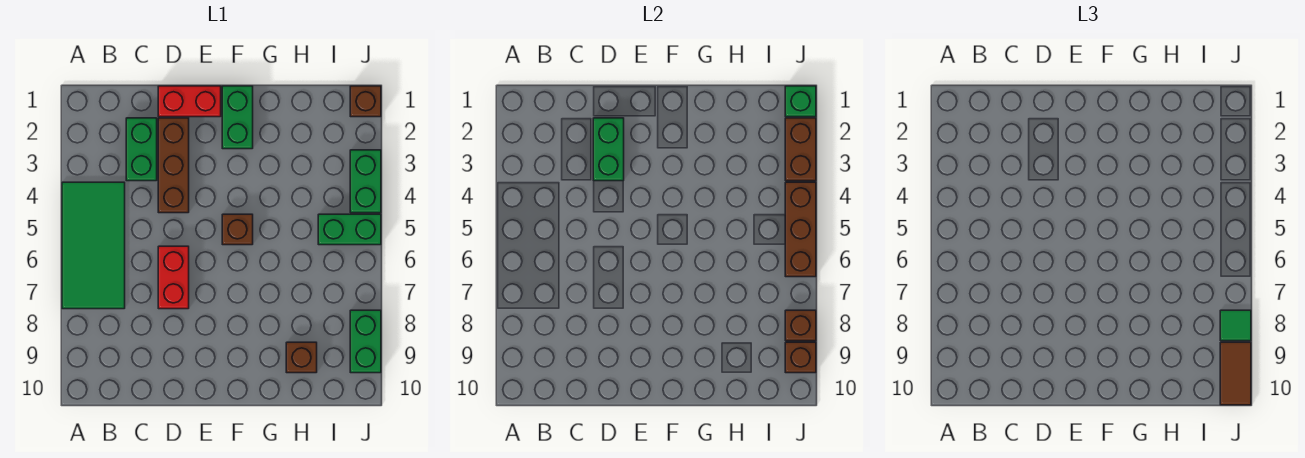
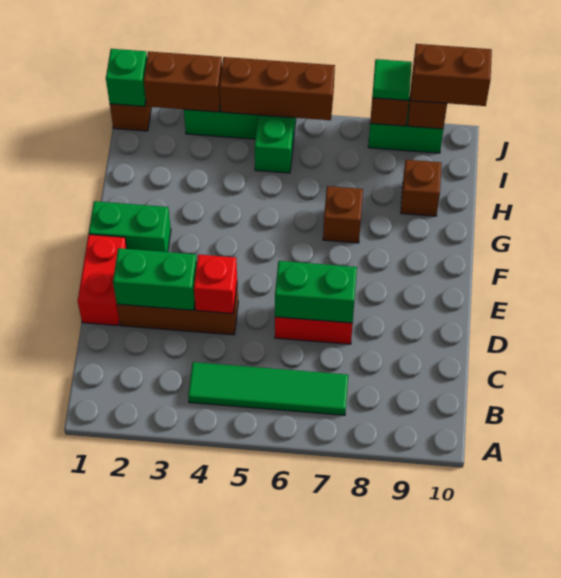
green tile A4:B7 level 1 -> green tile B4:B7 level 1
green brick C2:C3 level 1 -> green brick D6:D7 level 2
none -> red brick D4 level 2
brown brick F5 level 1 -> brown brick G7 level 1
brown tile J9:J10 level 3 -> brown brick J9:J10 level 3

